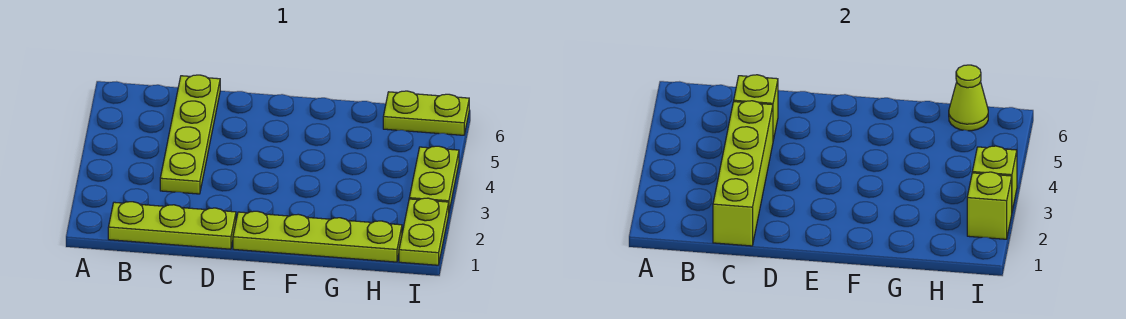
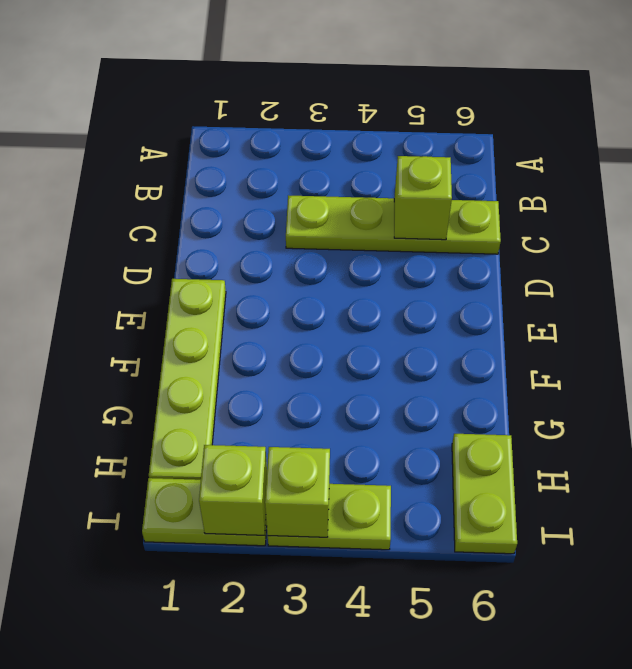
lime plate B1:D1 level 1 -> none
lime brick C1:C4 level 2 -> none
lime cone H6 level 2 -> none

